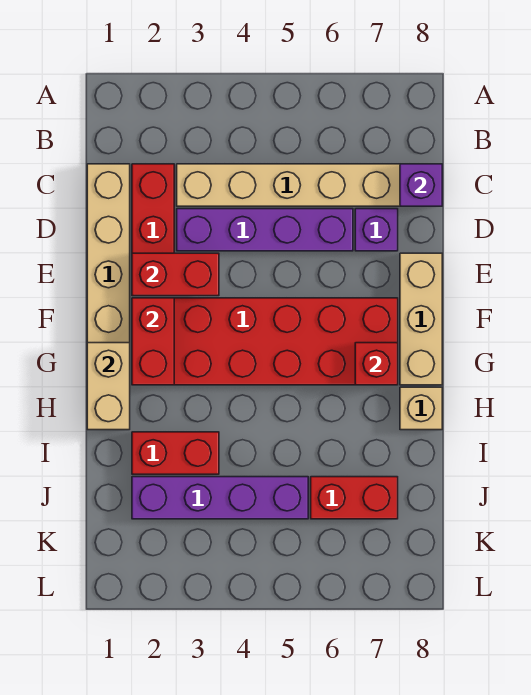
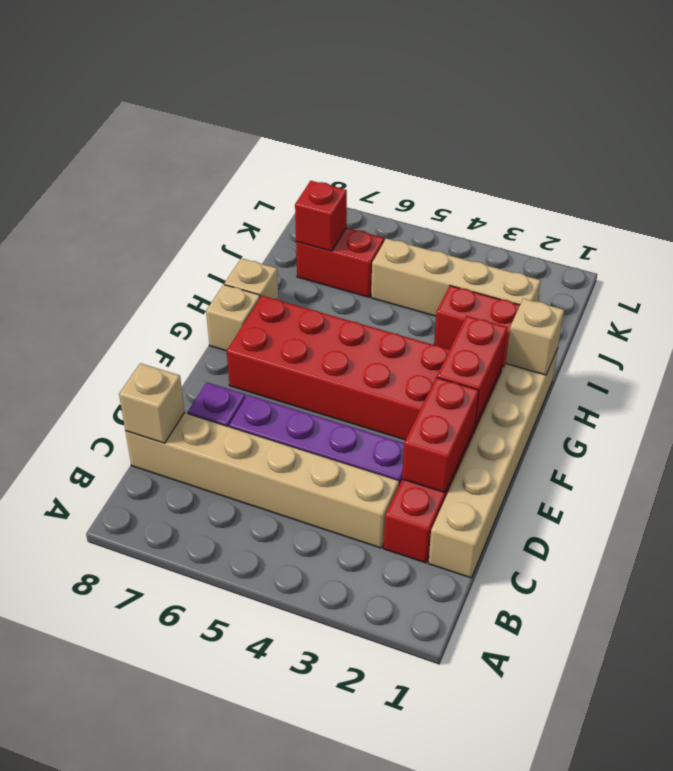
purple brick C8 level 2 -> tan brick C8 level 2
red brick E2:E3 level 2 -> red brick D2:E2 level 2
tan brick E8:G8 level 1 -> tan brick G8 level 1
tan brick G1:H1 level 2 -> tan brick H1 level 2
red brick G7 level 2 -> red brick J7 level 2
purple brick J2:J5 level 1 -> tan brick J2:J5 level 1

